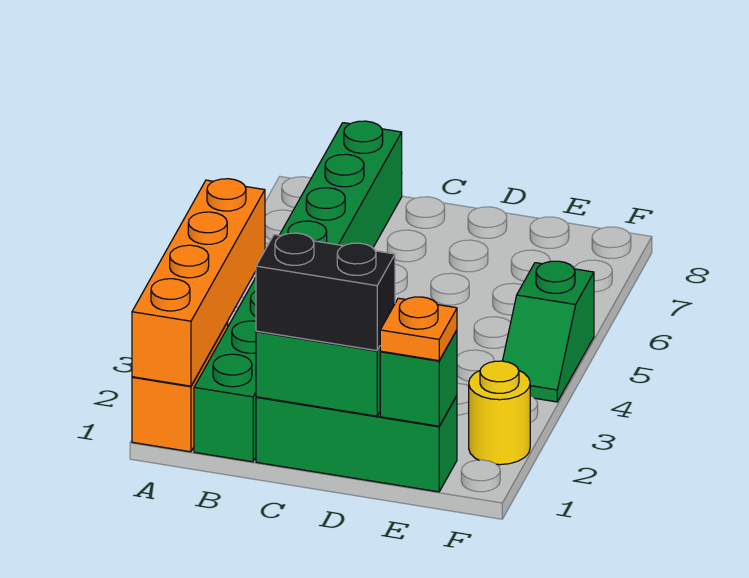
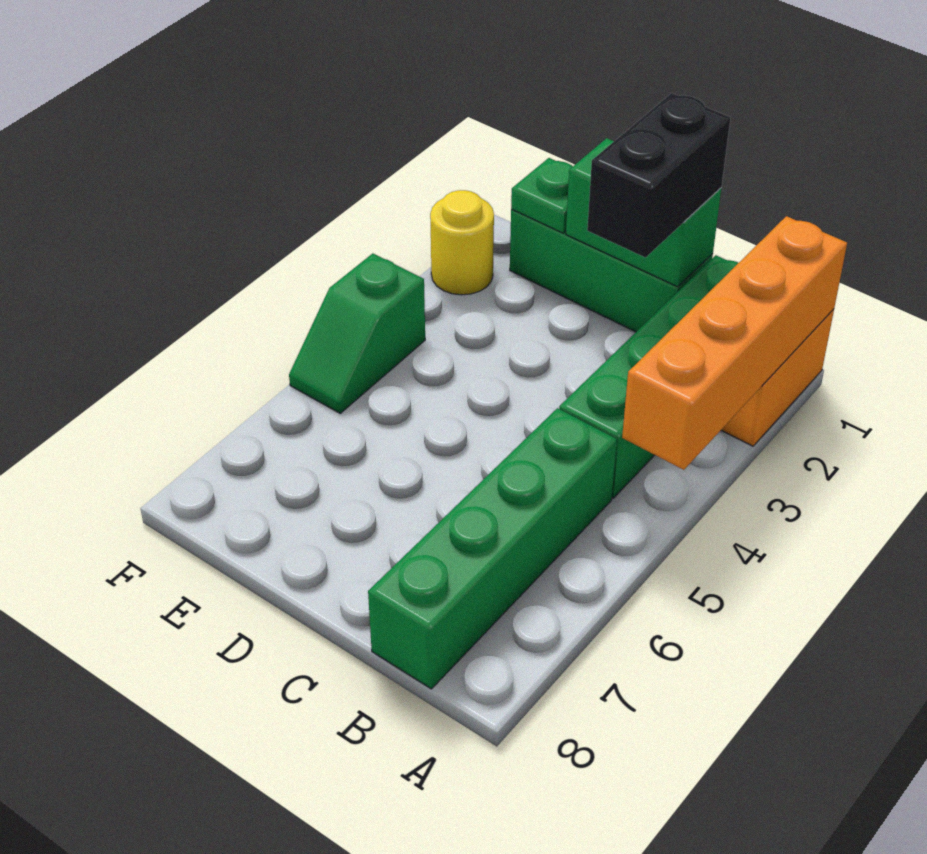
black brick C1:D1 level 3 -> black brick C1:C2 level 3
green brick E1 level 2 -> green plate E1 level 2
orange plate E1 level 3 -> none
green slope F4:F5 level 1 top 5 -> green slope F4:F5 level 1 top 4

